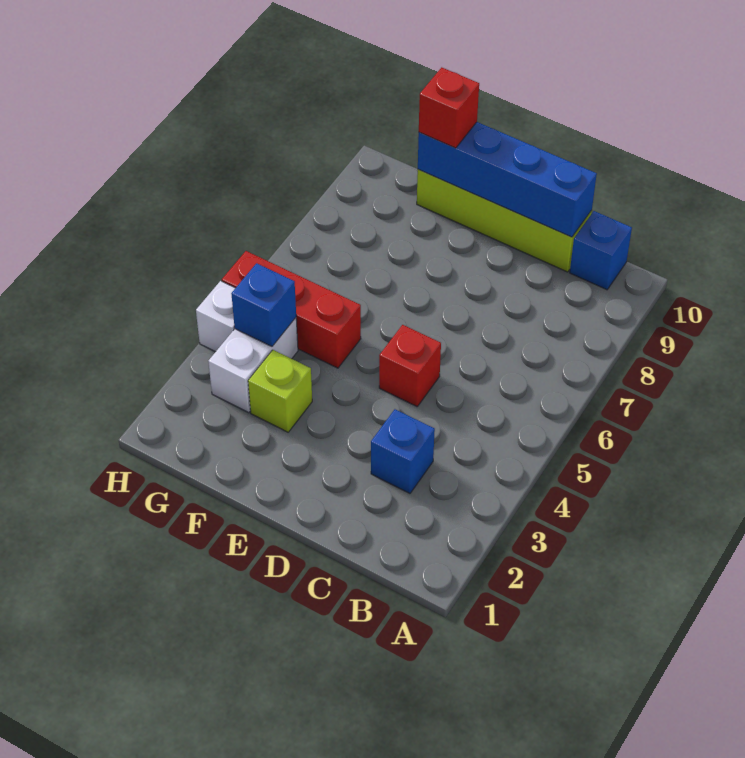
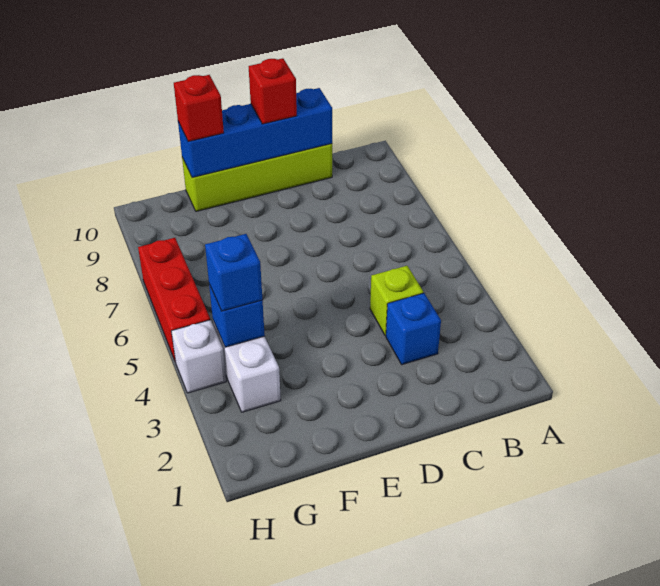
blue brick B10 level 1 -> blue brick G4 level 3
red brick D5 level 1 -> red brick D10 level 3
lime brick F3 level 1 -> lime brick C4 level 1
red brick F5:H5 level 1 -> red brick H5:H7 level 1

